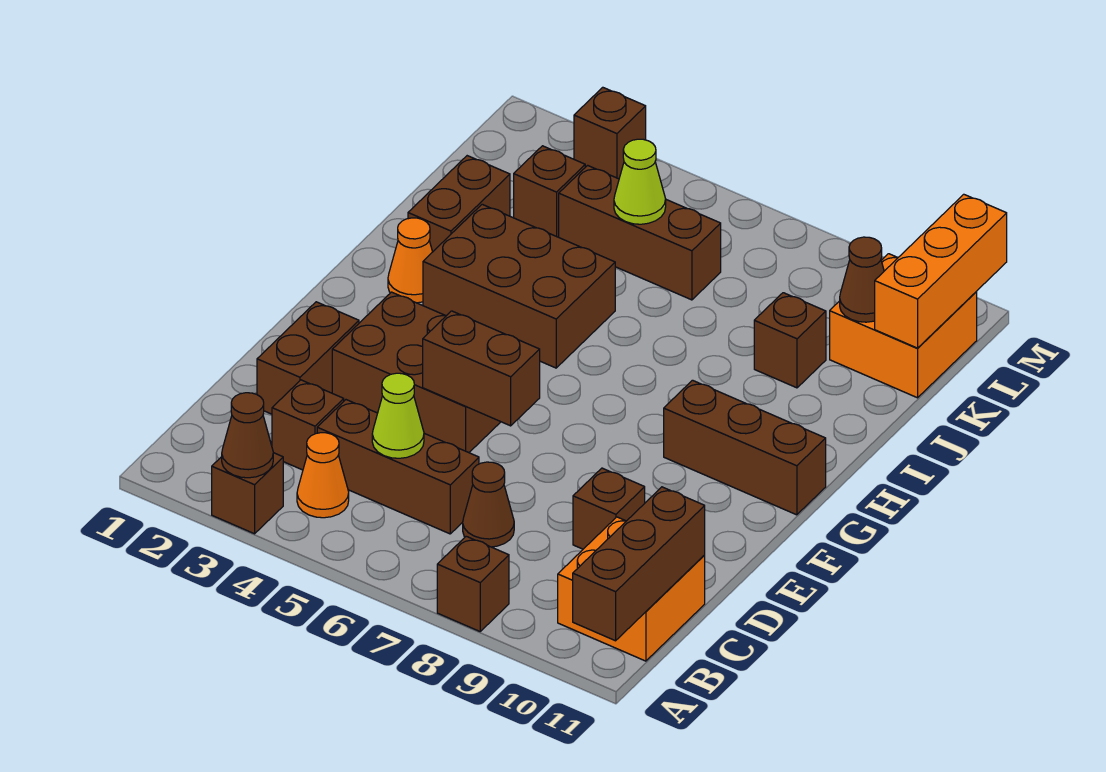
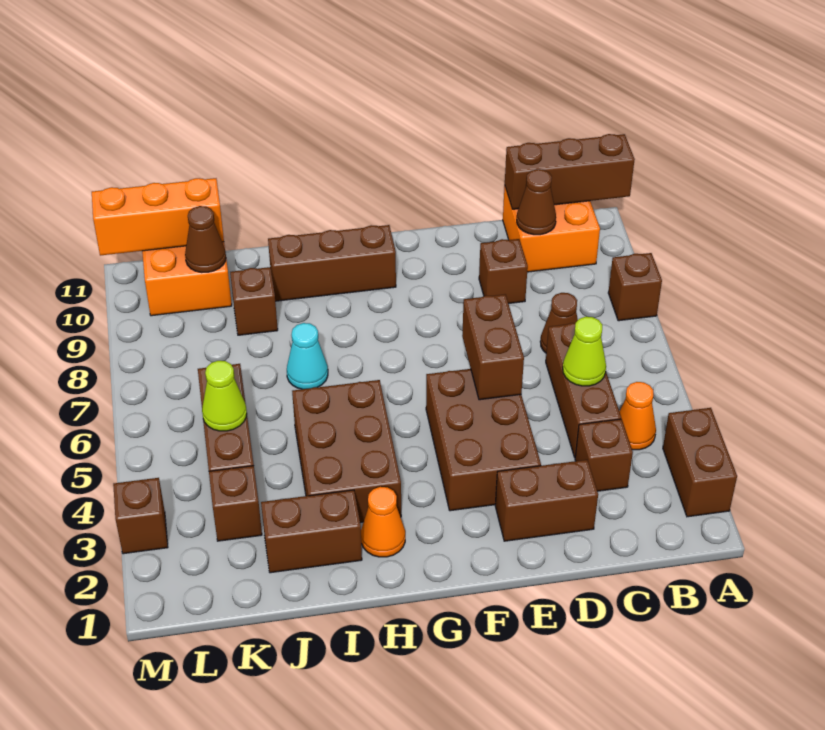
brown brick A3 level 1 -> brown brick A2:A3 level 1
brown cone A3 level 2 -> brown cone C10 level 2
brown brick G9:G11 level 1 -> brown brick G10:I10 level 1
none -> cyan cone I7 level 1

